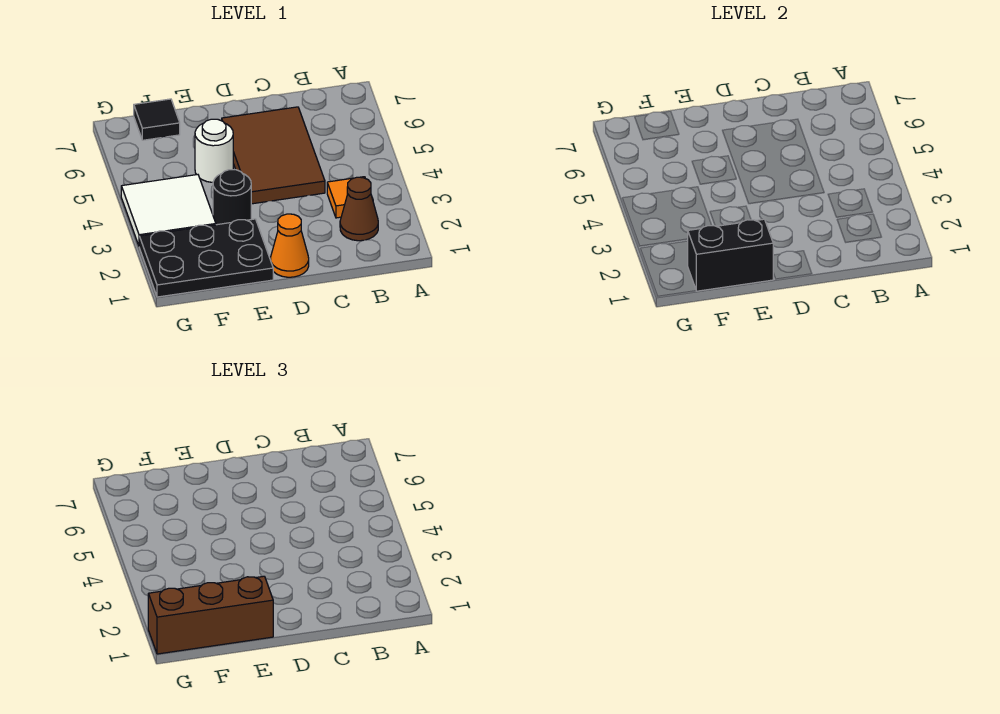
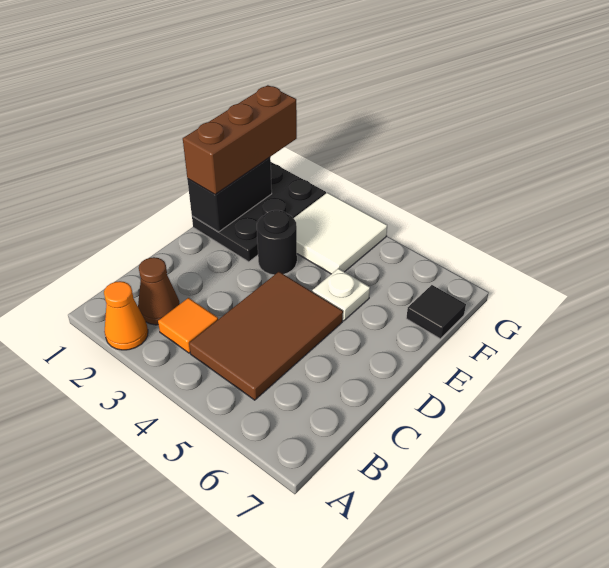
brown tile C4:D6 level 1 -> brown tile B4:D5 level 1
orange cone D1 level 1 -> orange cone A2 level 1
white round brick E5 level 1 -> white plate E5 level 1

